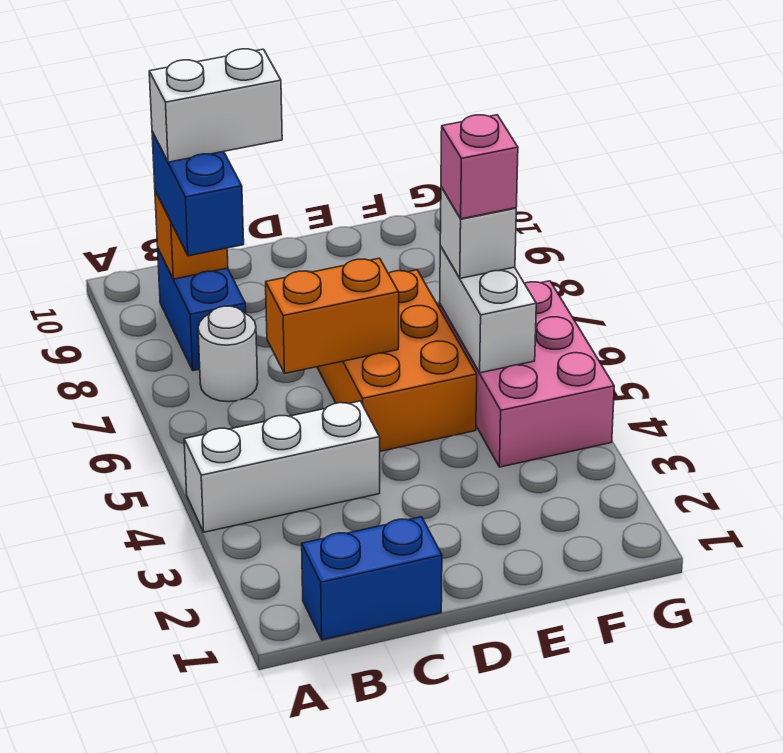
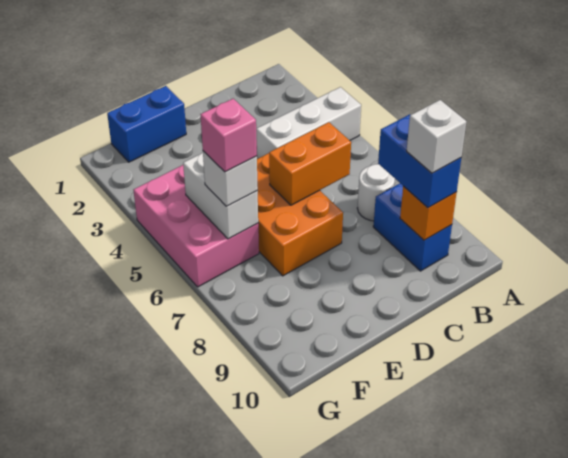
blue brick B1:C1 level 1 -> blue brick E1:F1 level 1
white brick B9:C9 level 4 -> white brick B9 level 4

